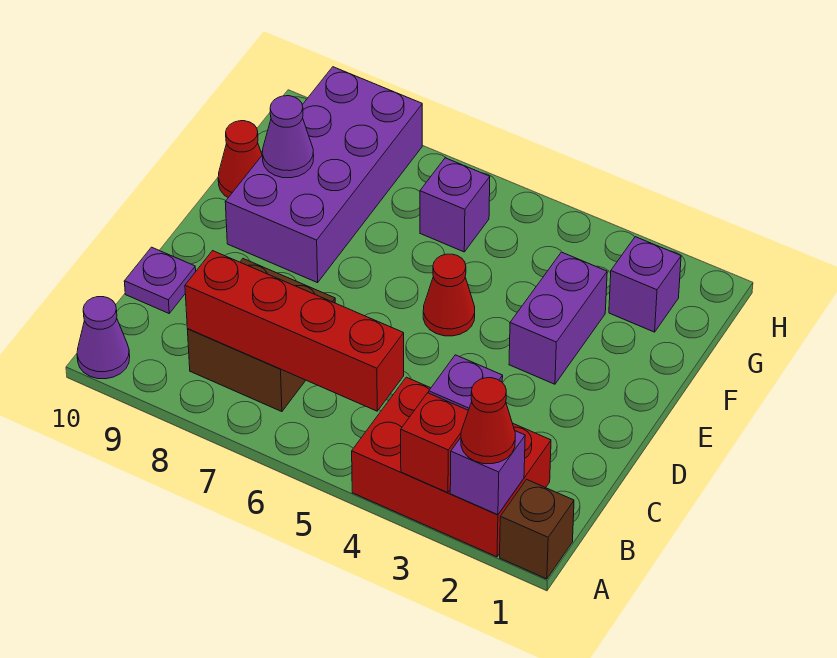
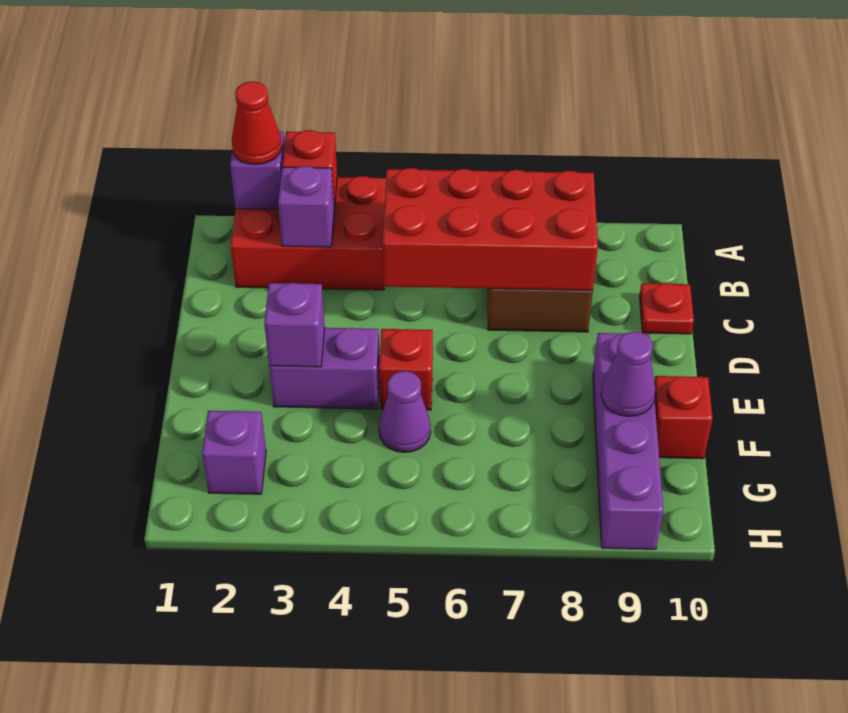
brown brick A1 level 1 -> none
purple cone A10 level 1 -> purple cone F5 level 1
red brick B5:B8 level 2 -> red brick B5:C8 level 2
purple plate C10 level 1 -> red plate C10 level 1
purple brick E3:F3 level 1 -> purple brick E3:E4 level 1
red cone E5 level 1 -> red brick E5 level 1
purple brick E8:H9 level 1 -> purple brick E9:H9 level 1
red cone F10 level 1 -> red brick F10 level 1
purple brick G6 level 1 -> purple brick E3 level 2

